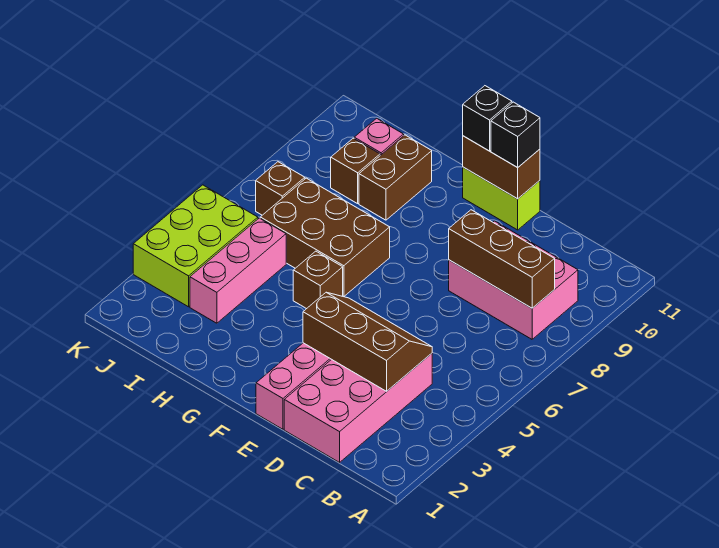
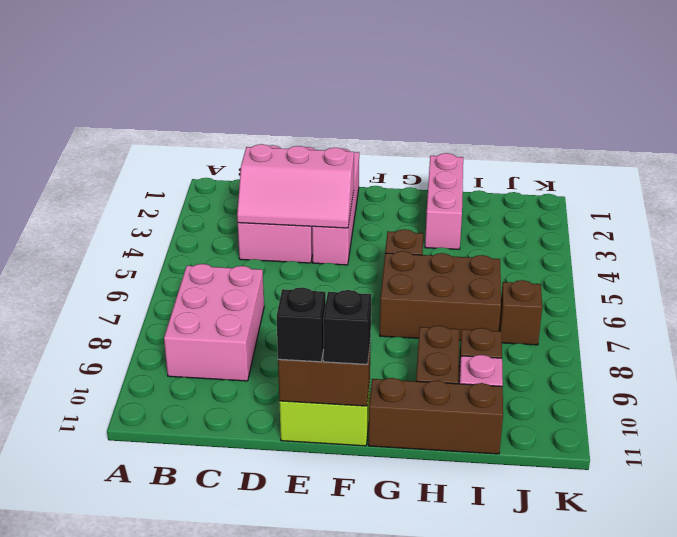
pink brick B8:D9 level 1 -> pink brick B7:C9 level 1
brown brick B8:D8 level 2 -> brown brick G11:I11 level 1
brown slope C3:E4 level 2 top 3 -> pink slope C3:E4 level 2 top 3
pink brick I3:I5 level 1 -> pink brick H1:H3 level 1
lime brick J3:K5 level 1 -> none

